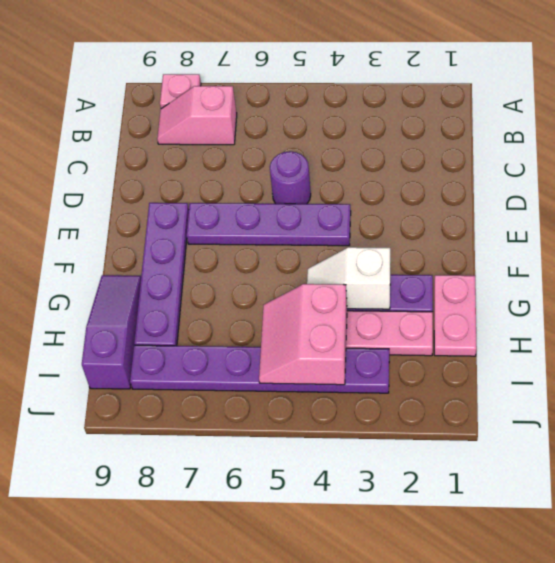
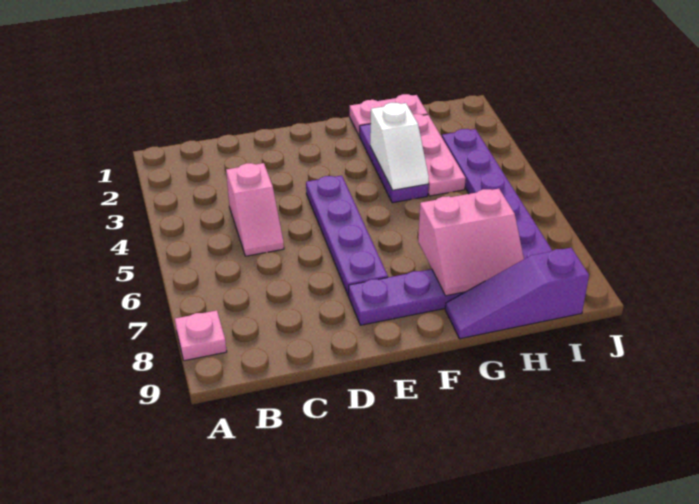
pink slope B7:B8 level 1 top 7 -> pink slope C4:C5 level 1 top 4
purple round brick D5 level 1 -> none
pink slope H4:I5 level 2 top 4 -> pink slope G7:H8 level 2 top 7

